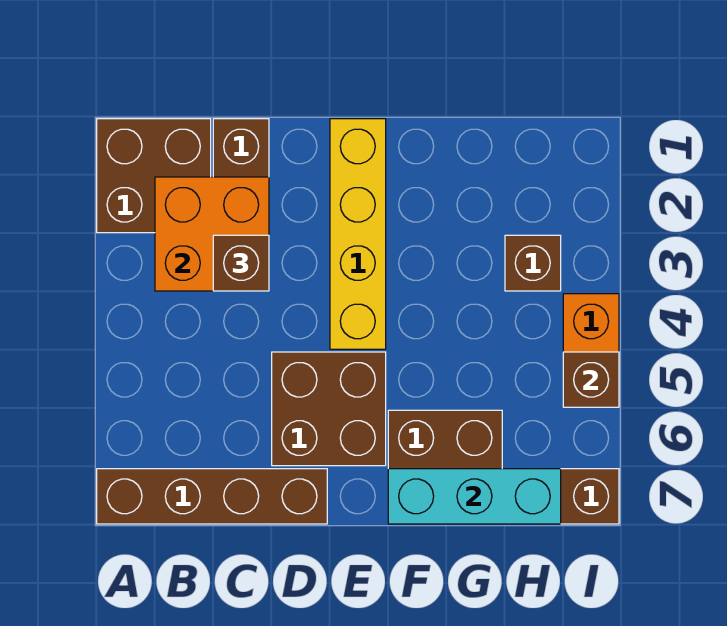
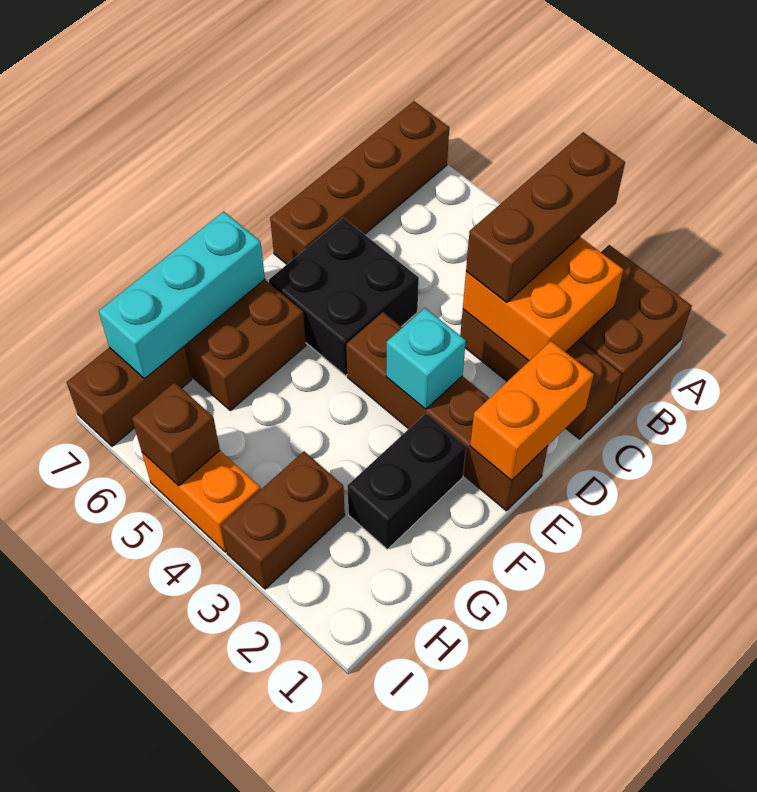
brown brick C3 level 3 -> brown brick A3:C3 level 3
none -> orange brick D1:E1 level 2
brown brick D5:E6 level 1 -> black brick D5:E6 level 1
yellow brick E1:E4 level 1 -> brown brick E1:E4 level 1
none -> cyan brick E3 level 2
none -> black brick F2:G2 level 1
brown brick H3 level 1 -> brown brick H3:I3 level 1

